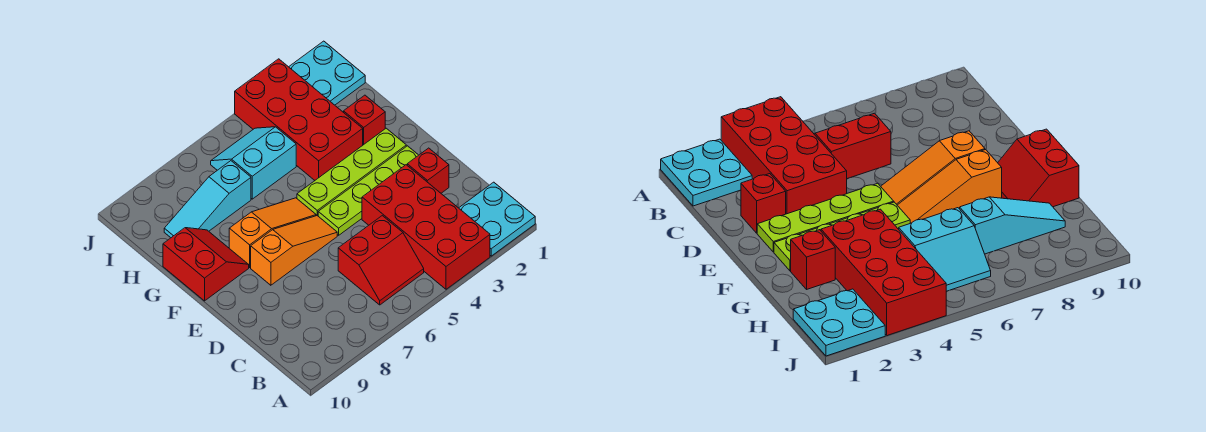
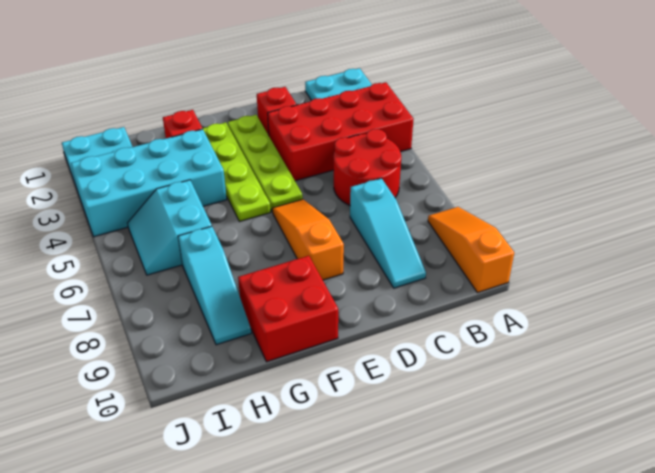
red slope B5:C6 level 1 top C -> red round brick B5:C6 level 1
none -> cyan slope C7:C9 level 1 top 7
orange slope F6:F8 level 1 top 8 -> orange slope A8:A10 level 1 top 10
red slope F9:G10 level 1 top 10 -> red brick F9:G10 level 1
red brick G3:J4 level 1 -> cyan brick G3:J4 level 1

